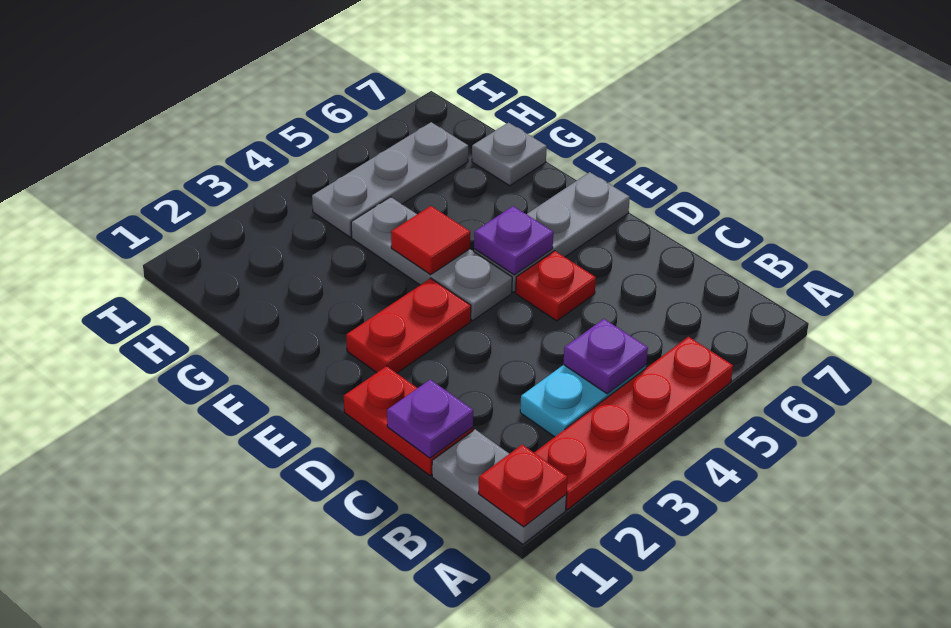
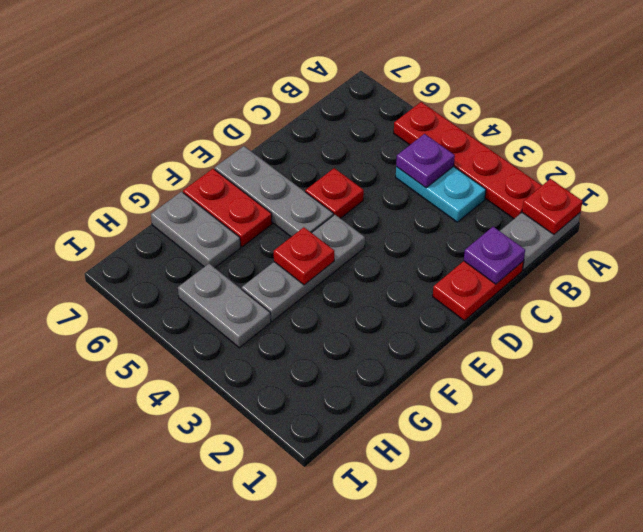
red plate E2:E3 level 1 -> red plate F6:F7 level 1
purple plate E5 level 2 -> none
red tile F4 level 2 -> red plate F4 level 2
grey plate G7 level 1 -> grey plate G6:G7 level 1
grey plate H4:H6 level 1 -> grey plate H4:H5 level 1

